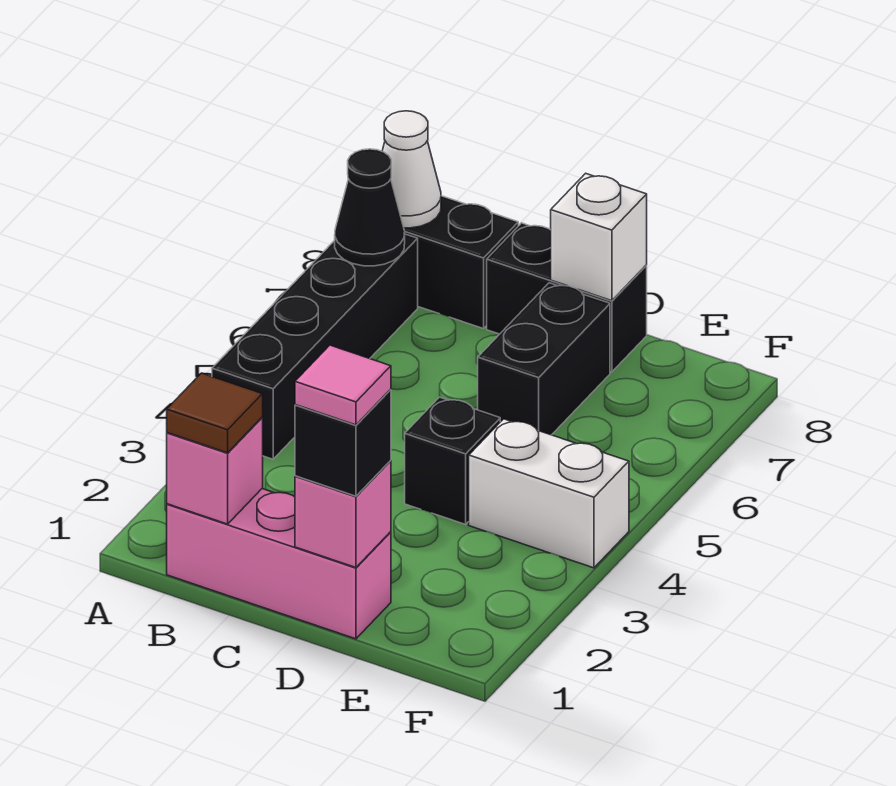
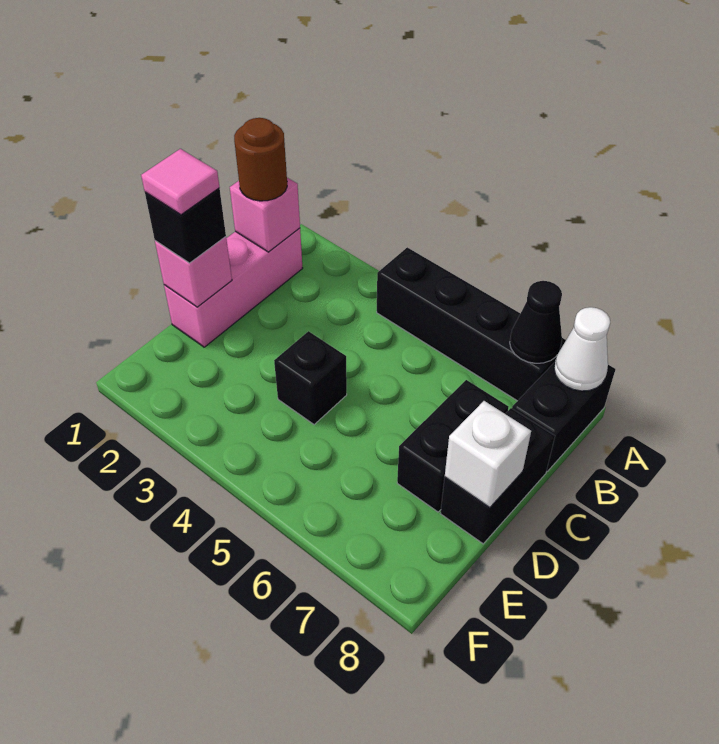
brown tile B1 level 3 -> brown round brick B1 level 3
black brick D6:D7 level 1 -> black brick C7:D7 level 1
white brick E4:F4 level 1 -> none

